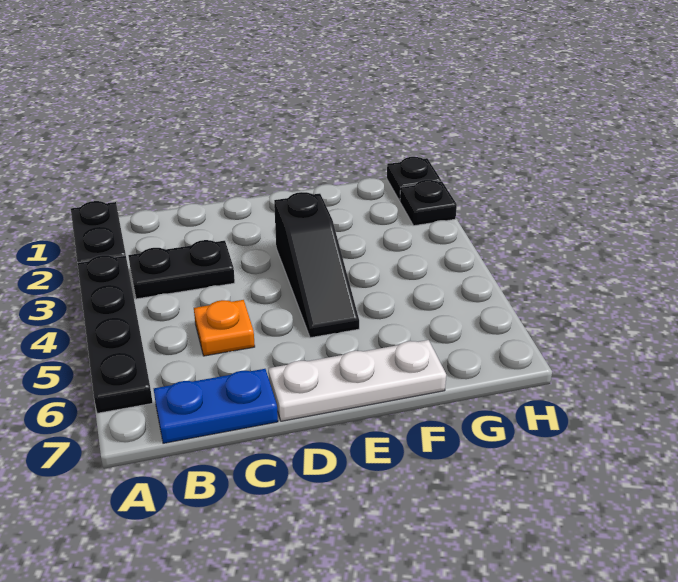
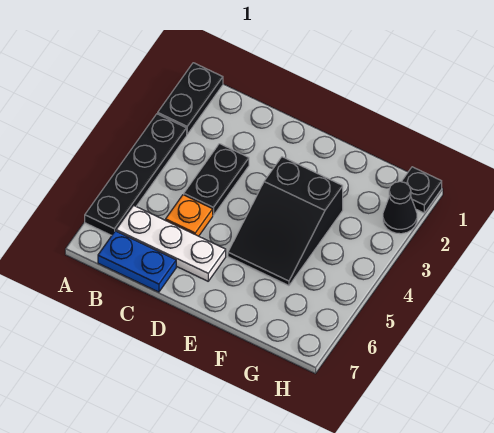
black plate B3:C3 level 1 -> black plate C3:C4 level 1
white plate D7:F7 level 1 -> white plate B6:D6 level 1
black slope E3:E5 level 1 top 3 -> black slope E3:F5 level 1 top 3
black plate H2 level 1 -> black cone H2 level 1

